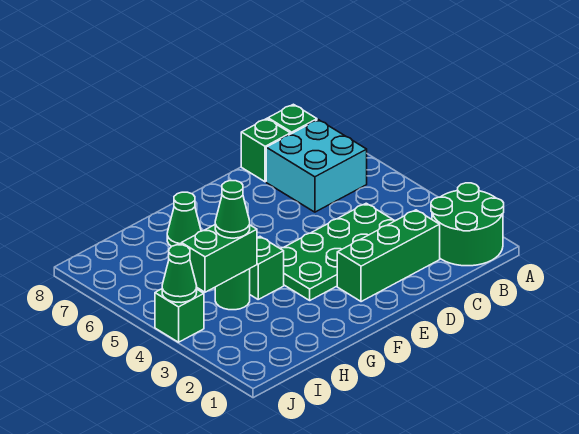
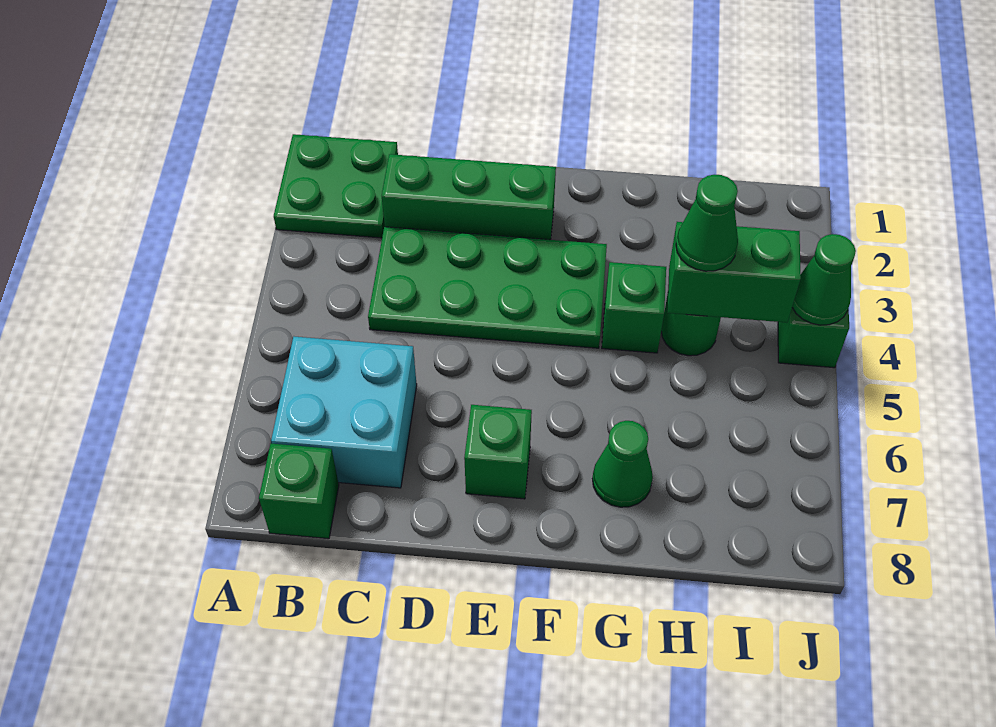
green round brick A1:B2 level 1 -> green plate A1:B2 level 1
green brick C8 level 1 -> green brick E7 level 1

